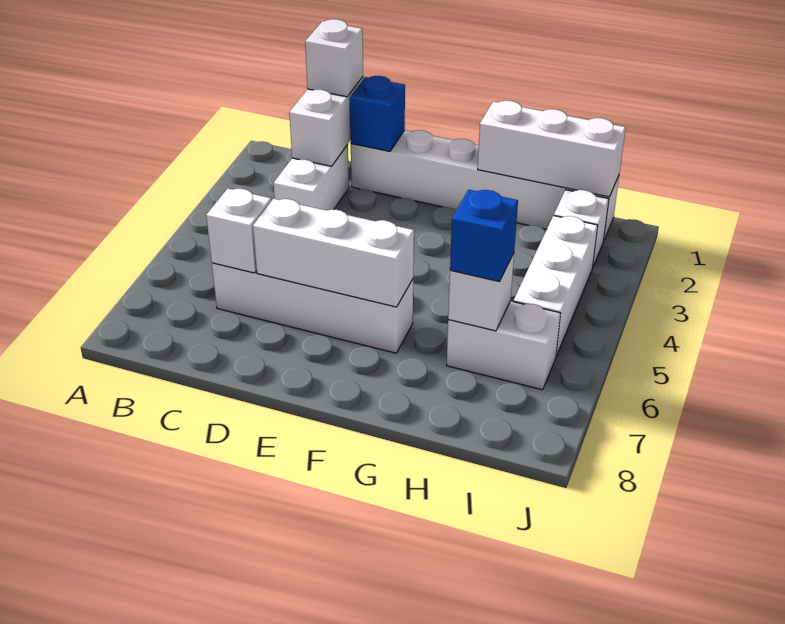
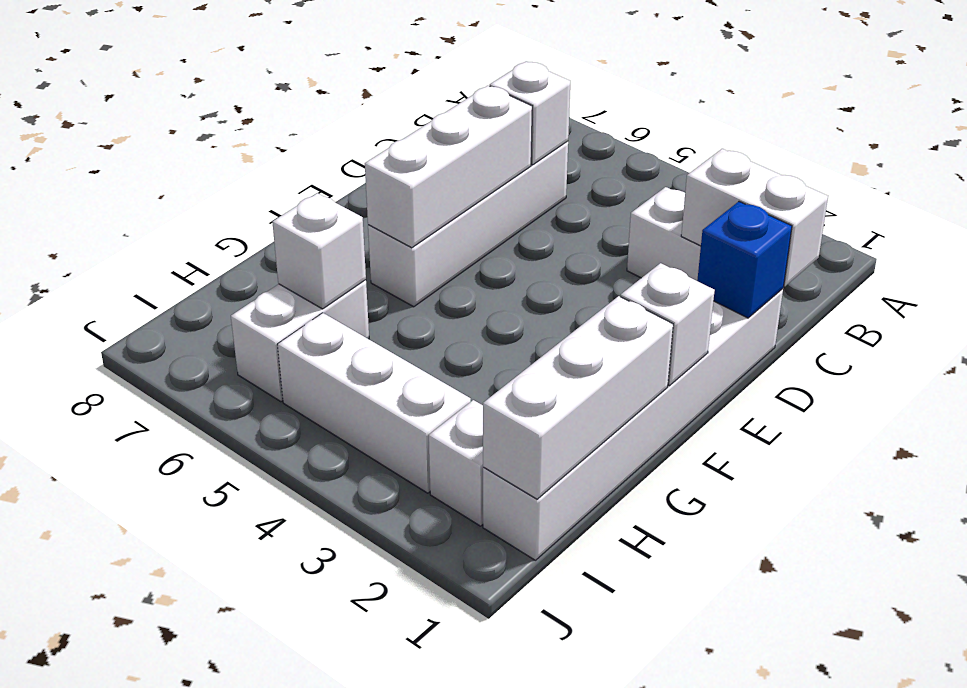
white brick C1 level 3 -> white brick F1 level 2
blue brick H6 level 3 -> none

